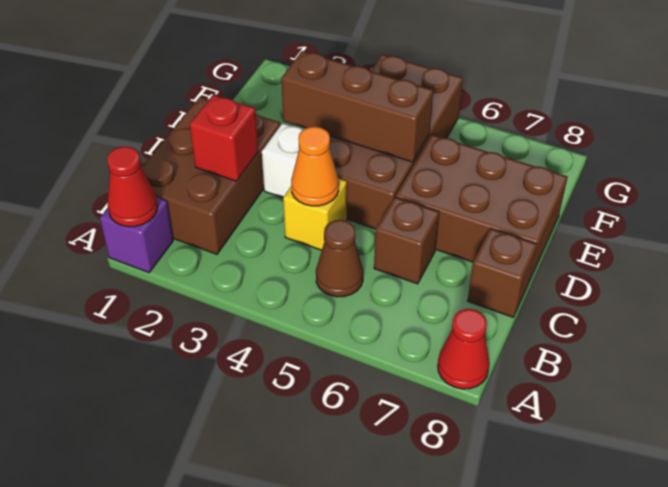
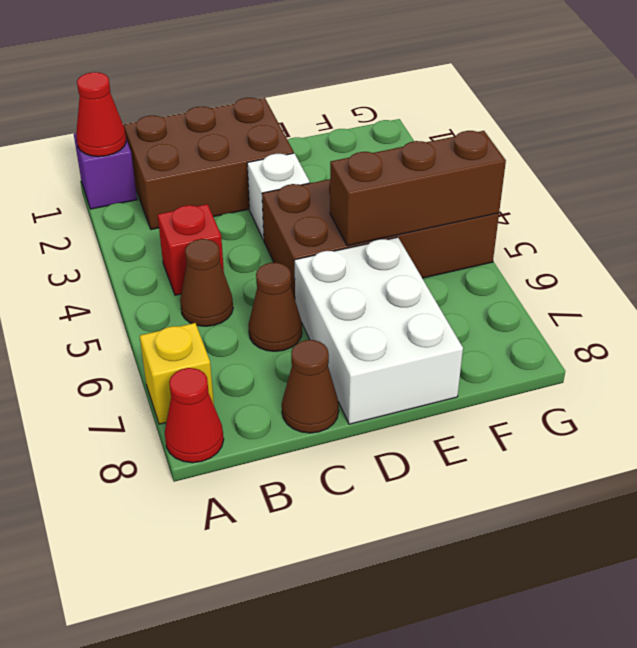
red brick C2 level 2 -> red brick B4 level 1
yellow brick C4 level 1 -> yellow brick A7 level 1
orange cone C4 level 2 -> none
brown brick C6 level 1 -> brown cone C6 level 1
brown brick C8 level 1 -> brown cone C8 level 1
brown brick D6:E8 level 1 -> white brick D6:E8 level 1
brown brick E3:E5 level 2 -> brown brick E5:G5 level 2

